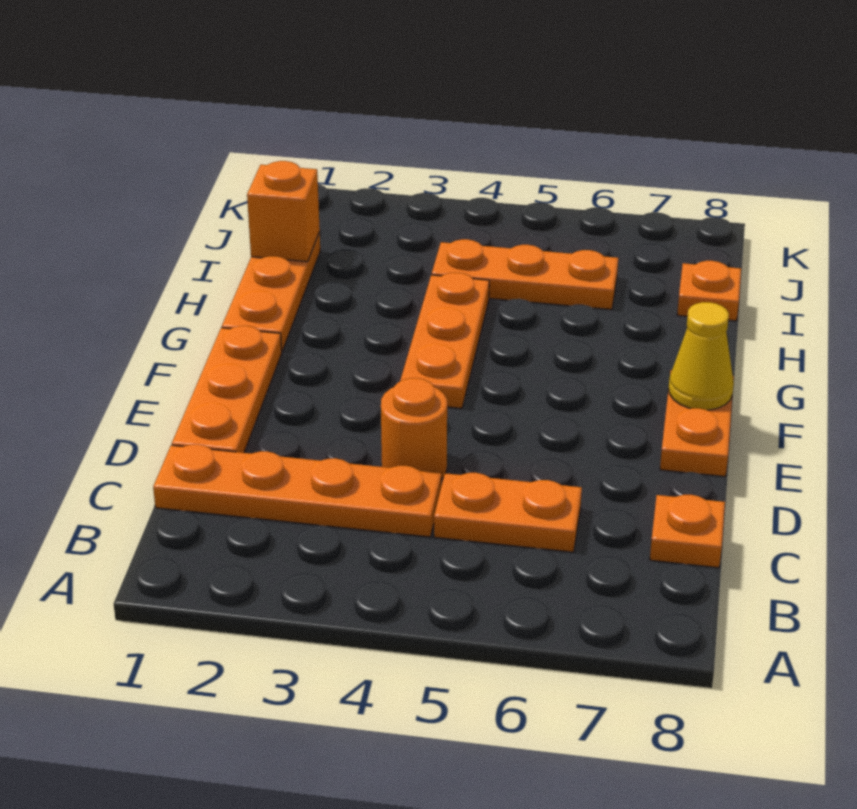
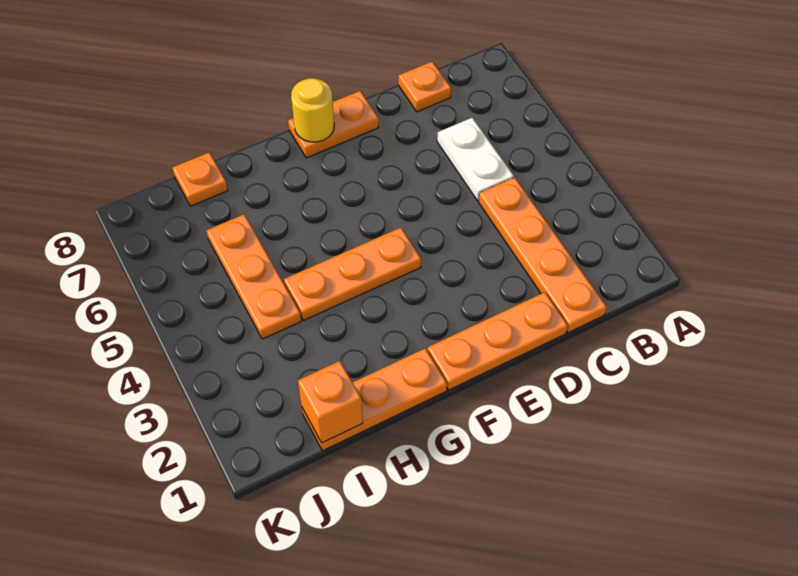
orange plate C5:C6 level 1 -> white plate C5:C6 level 1
orange round brick D4 level 1 -> none
yellow cone F8 level 2 -> yellow round brick F8 level 2

